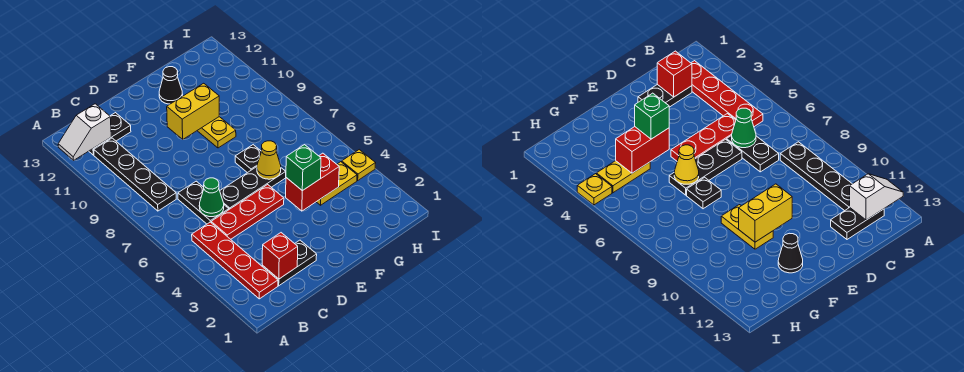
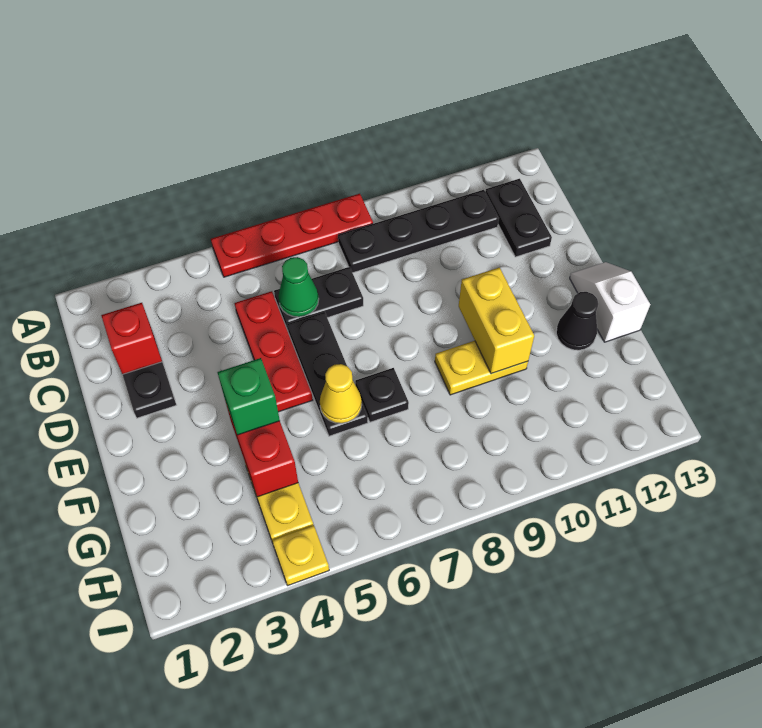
white slope A12:B12 level 2 top B -> white slope E13:F13 level 1 top F
red plate B2:B5 level 1 -> red plate A5:A8 level 1

